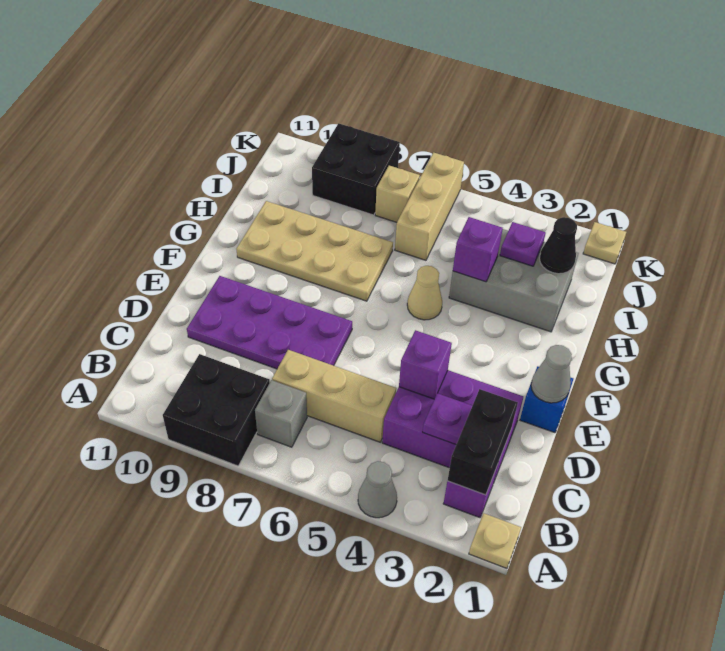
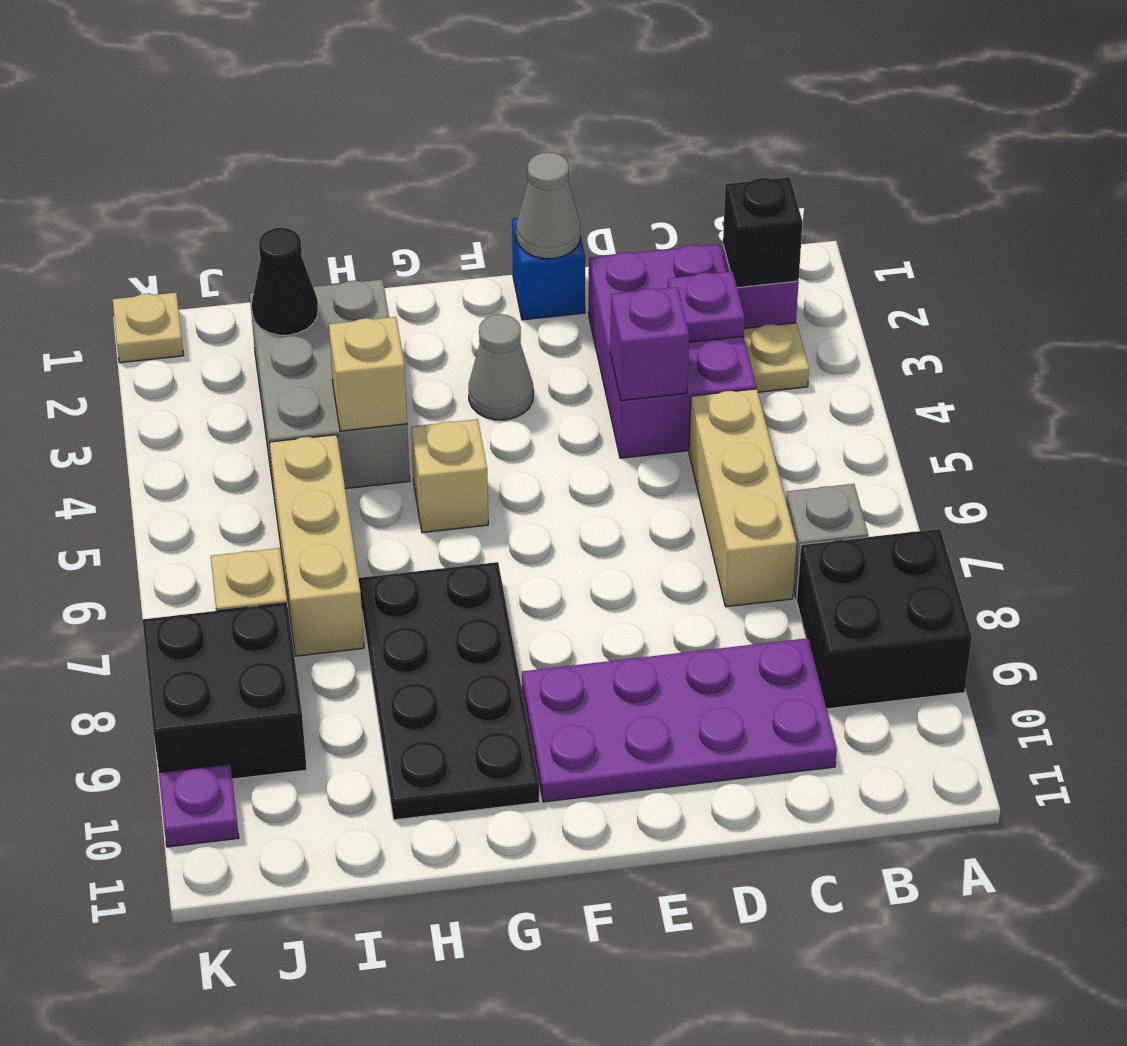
tan plate A1 level 1 -> tan plate B3 level 1
grey cone A4 level 1 -> grey cone F3 level 1
black brick B2:C2 level 2 -> black brick B2 level 2
purple plate D7:E10 level 1 -> purple plate C9:F10 level 1
tan cone G5 level 1 -> tan brick G5 level 1
tan plate G7:H10 level 1 -> black plate G7:H10 level 1
purple brick H4 level 2 -> tan brick H4 level 2
purple plate I3 level 2 -> purple plate K10 level 1
tan brick I6:K6 level 1 -> tan brick I5:I7 level 1

